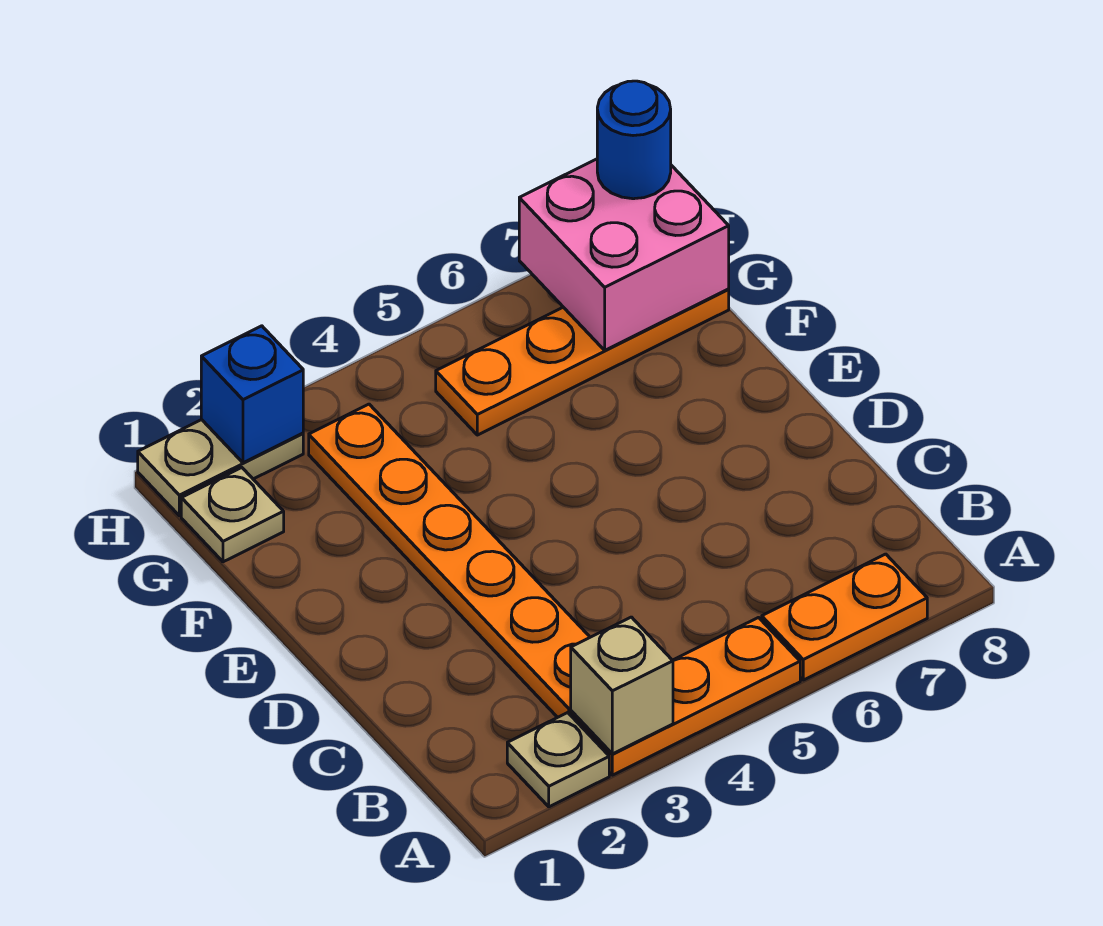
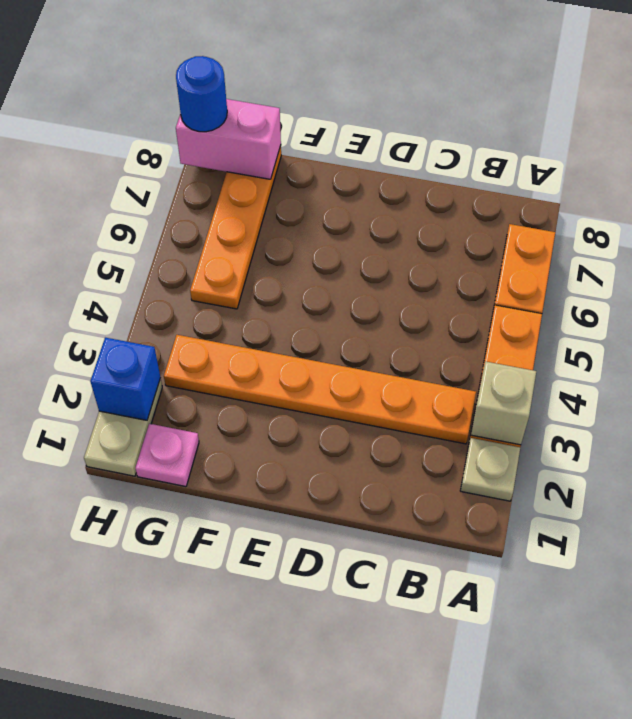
tan plate G1 level 1 -> pink plate G1 level 1
pink brick G7:H8 level 2 -> pink brick G8:H8 level 2

